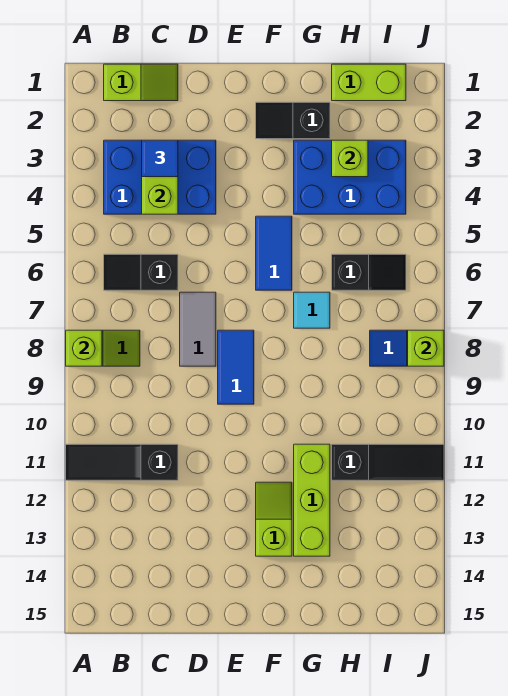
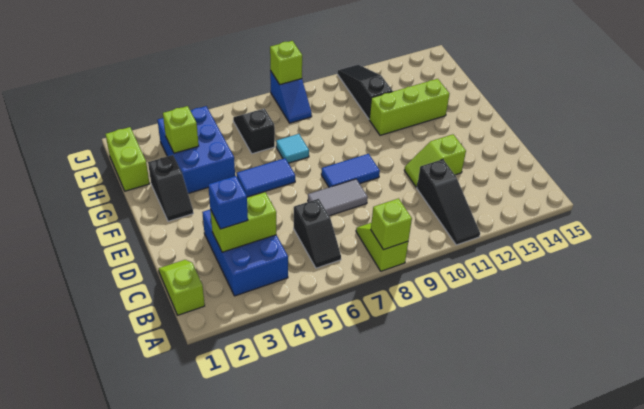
blue tile C3 level 3 -> blue brick C3 level 3
lime slope F12:F13 level 1 top 13 -> lime slope D11:D12 level 1 top 12

